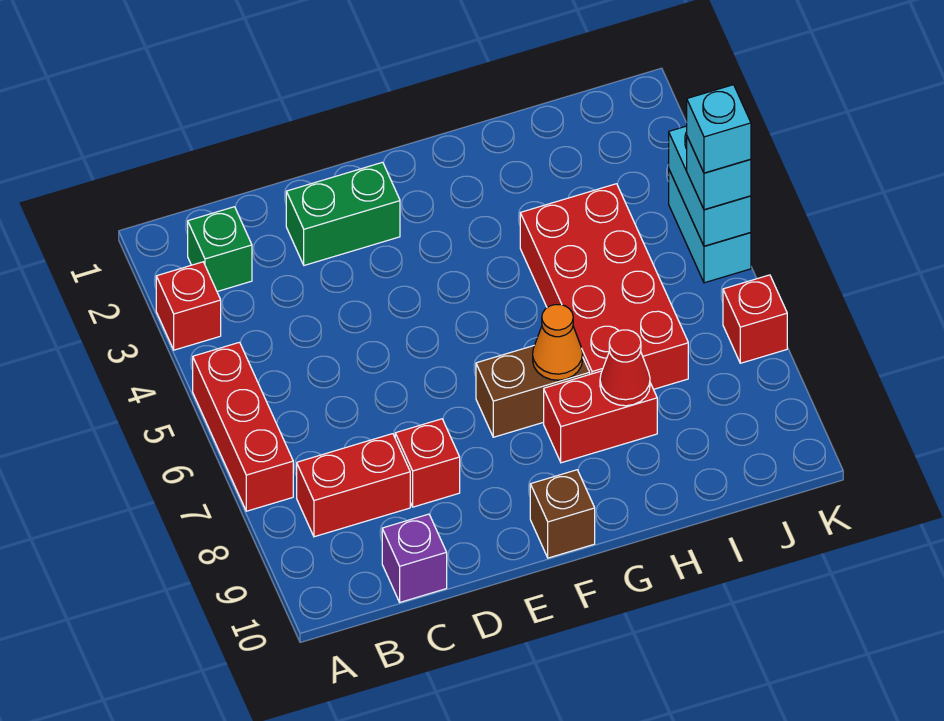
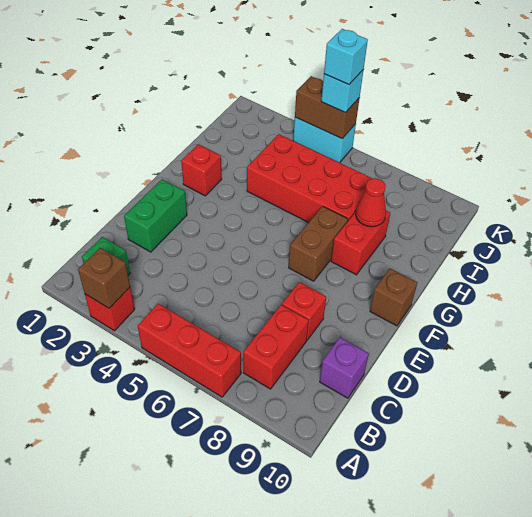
none -> brown brick A3 level 2
orange cone G7 level 2 -> none
cyan brick K4:K5 level 2 -> brown brick K4:K5 level 2
red brick K7 level 1 -> red brick G2 level 1

